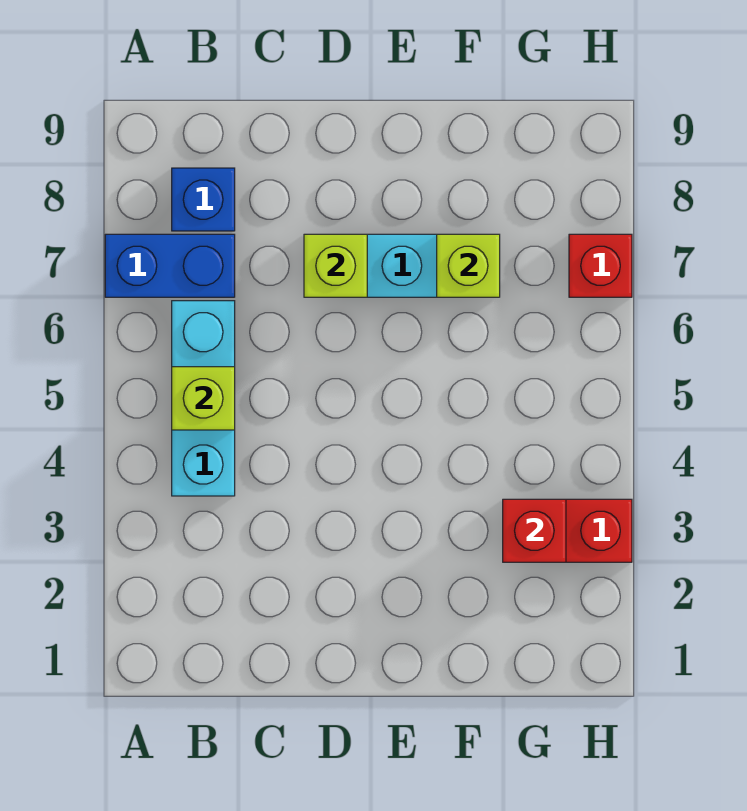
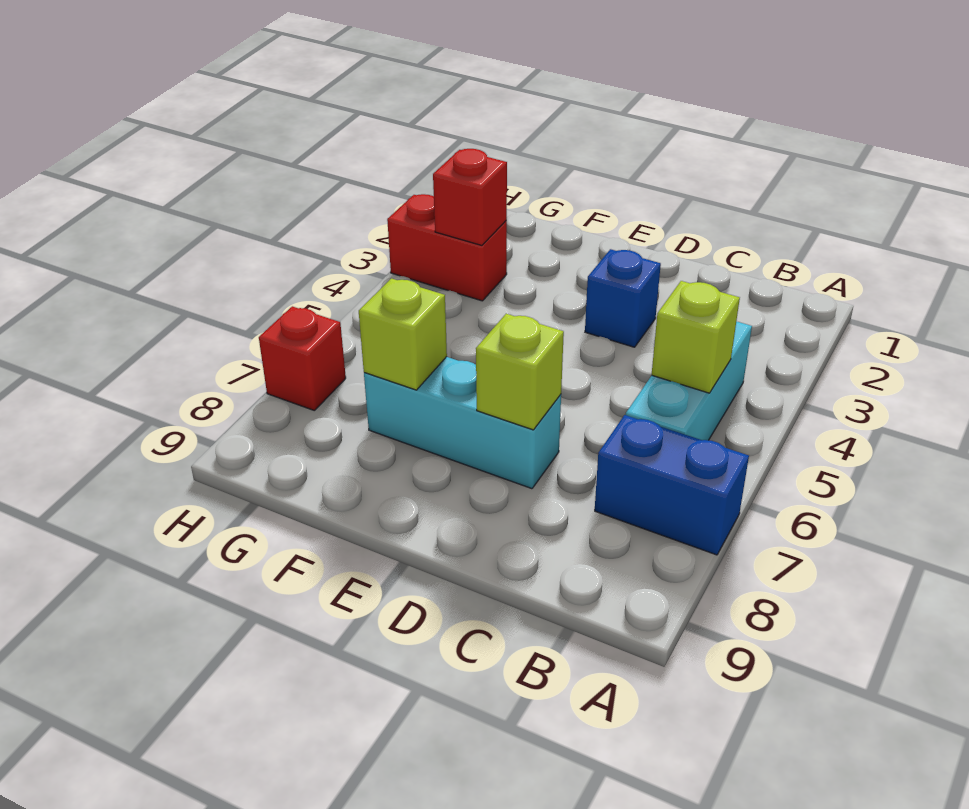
blue brick B8 level 1 -> blue brick D3 level 1

